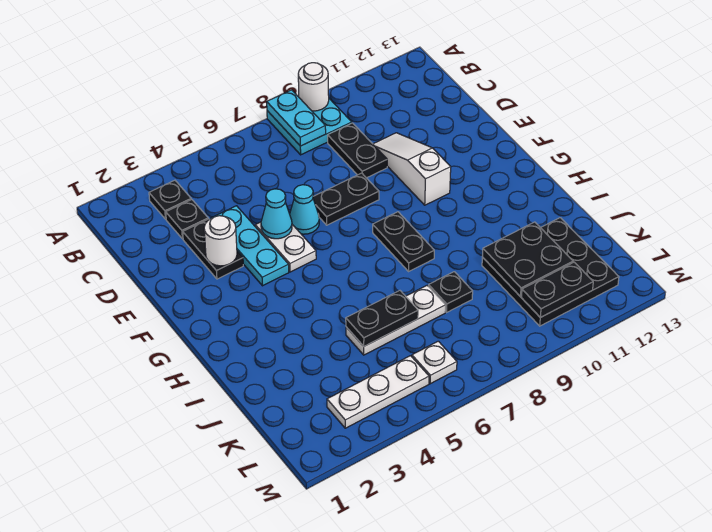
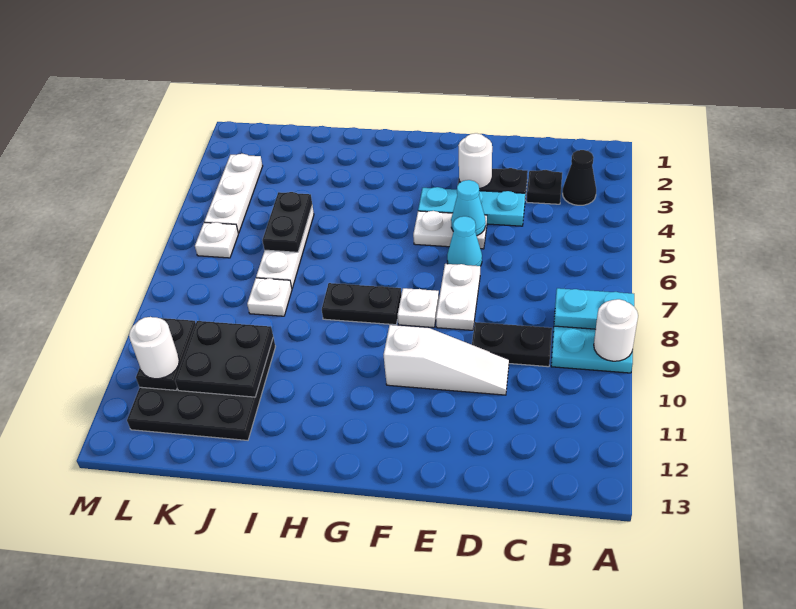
black plate B3 level 1 -> black cone B3 level 1
black plate E7:E8 level 1 -> white plate E7:E8 level 1
none -> white plate F8 level 1
black plate J8 level 1 -> white plate J8 level 1
none -> white round brick L11 level 3

